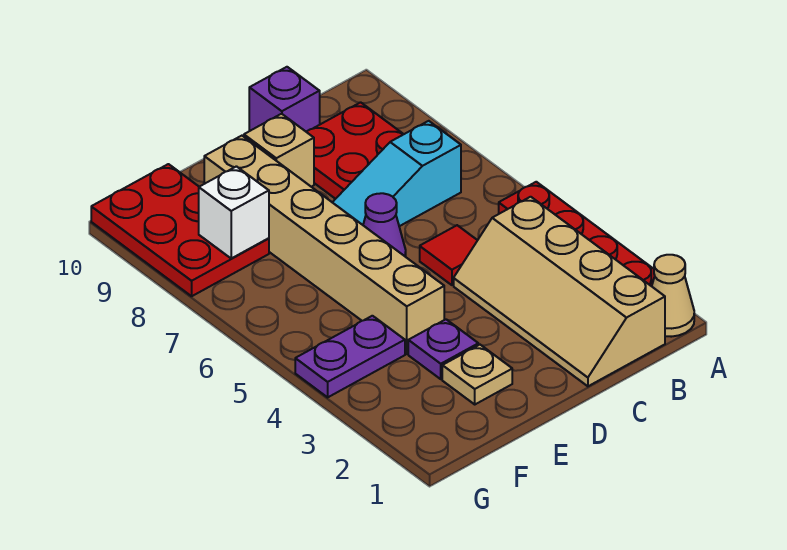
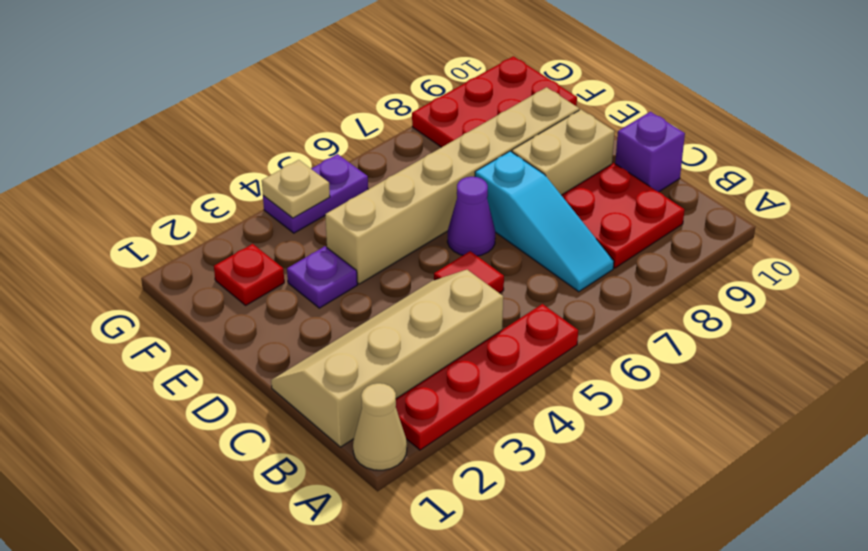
cyan slope B7:D7 level 1 top B -> cyan slope B7:D7 level 1 top D
tan brick D9 level 1 -> tan brick D8:D9 level 1
tan plate E2 level 1 -> tan plate G4 level 2
none -> red plate F2 level 1
purple plate F4:G4 level 1 -> purple plate G4:G5 level 1
white brick F8 level 2 -> none

